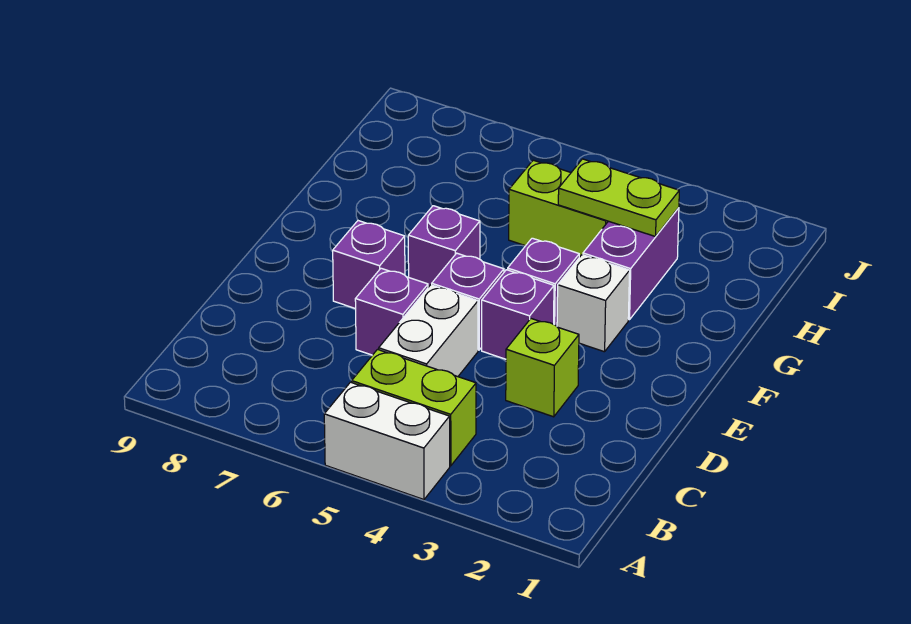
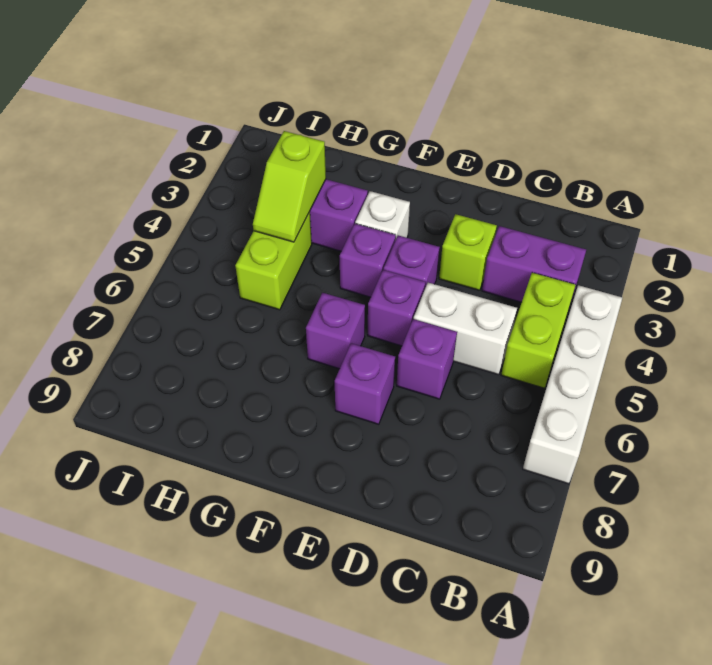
white brick A4:A5 level 1 -> white brick A4:A7 level 1
none -> purple brick B3:C3 level 1
lime plate H3:H4 level 2 -> lime slope H3:H4 level 2 top 3

